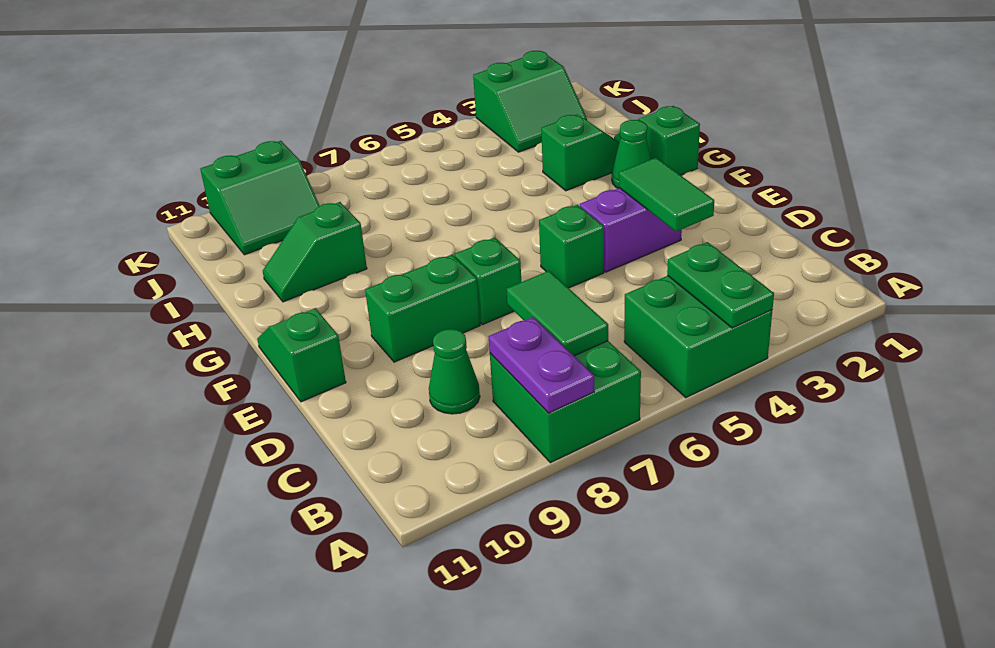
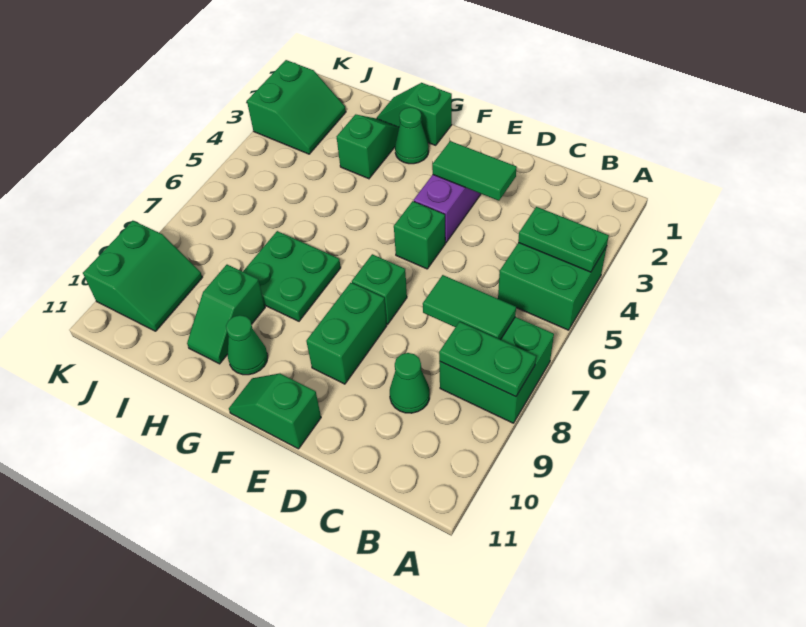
purple plate A8:B8 level 2 -> green plate A8:B8 level 2
none -> green plate G7:H8 level 1
none -> green cone G10 level 1

